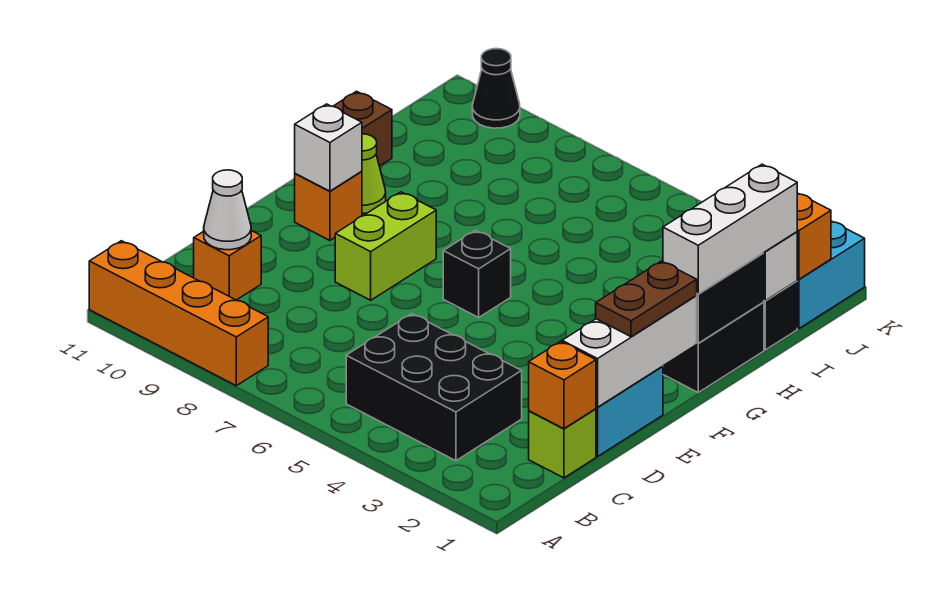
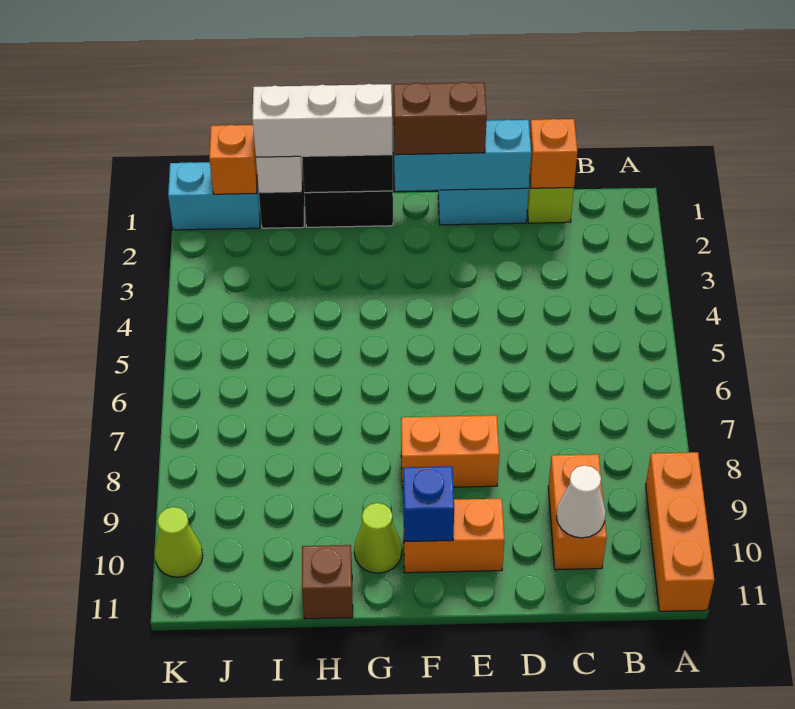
orange brick A8:A11 level 1 -> orange brick A9:A11 level 1
black brick B3:C5 level 1 -> none
orange brick C10 level 1 -> orange brick C9:C10 level 1
white brick D1:F1 level 2 -> cyan brick D1:F1 level 2
brown plate E1:F1 level 3 -> brown brick E1:F1 level 3
lime brick E8:F8 level 1 -> orange brick E8:F8 level 1
black brick F6 level 1 -> none
orange brick F10 level 1 -> orange brick E10:F10 level 1
white brick F10 level 2 -> blue brick F10 level 2
black cone K10 level 1 -> lime cone K10 level 1

